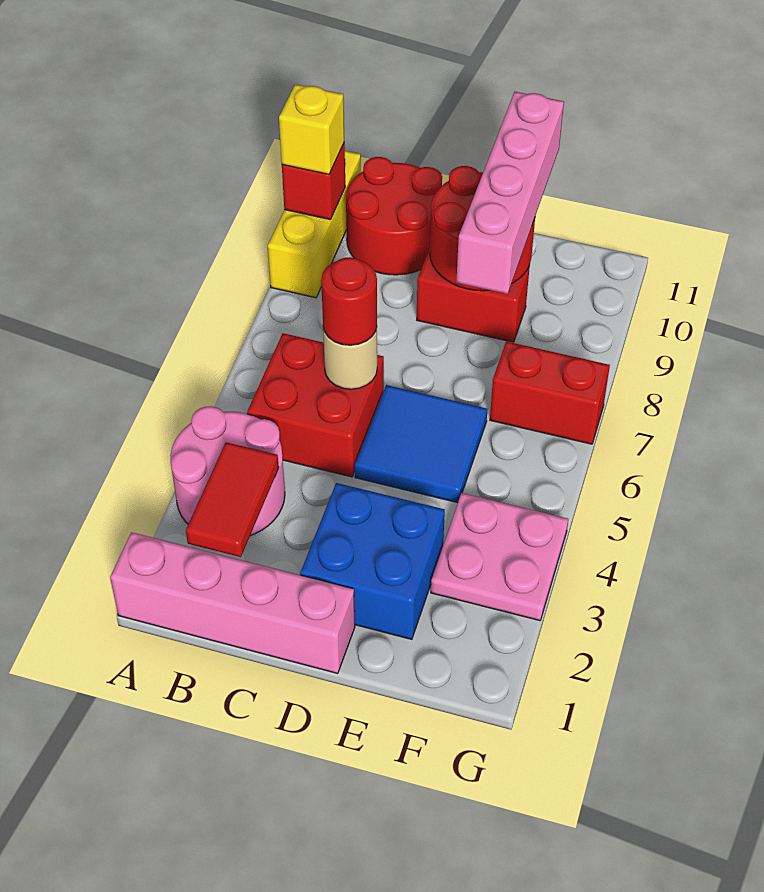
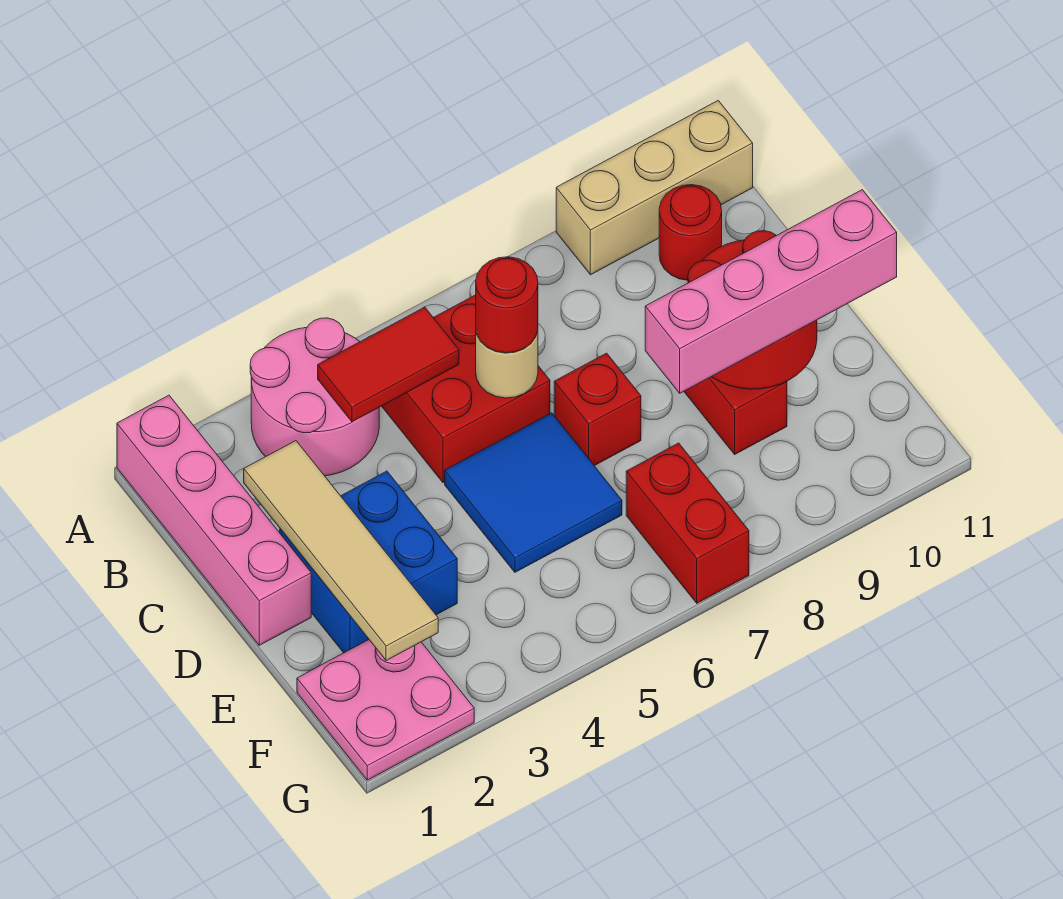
yellow brick A9:A11 level 1 -> tan brick A9:A11 level 1
red brick A10 level 2 -> red brick D7 level 1
yellow brick A10 level 3 -> none
red tile B2:B3 level 2 -> red tile B4:B5 level 2
red round brick B10:C11 level 1 -> red round brick B10 level 1
none -> tan tile C2:F2 level 2
pink plate F3:G4 level 1 -> pink plate F1:G2 level 1

